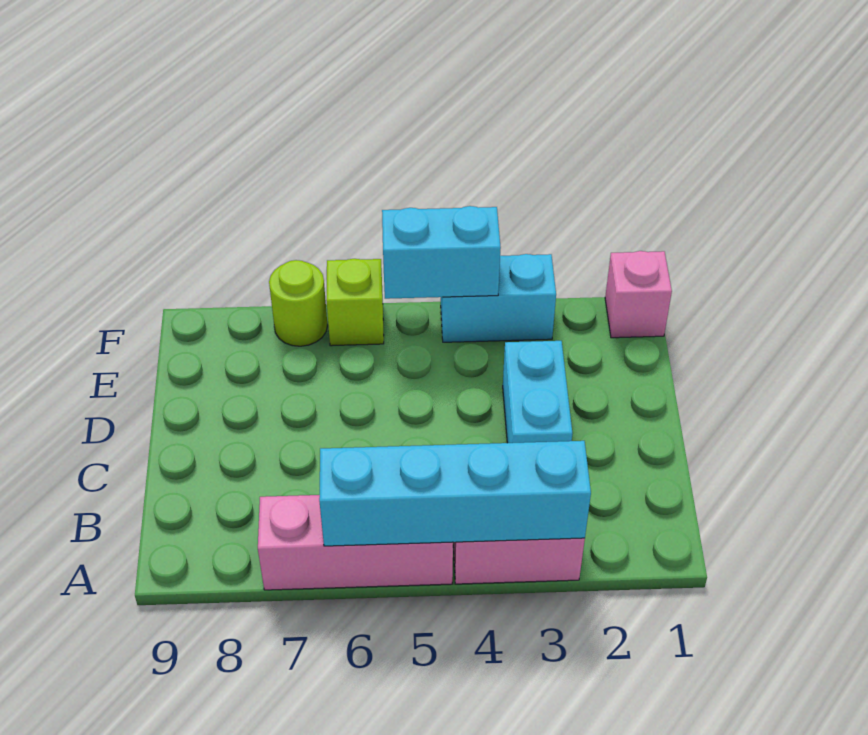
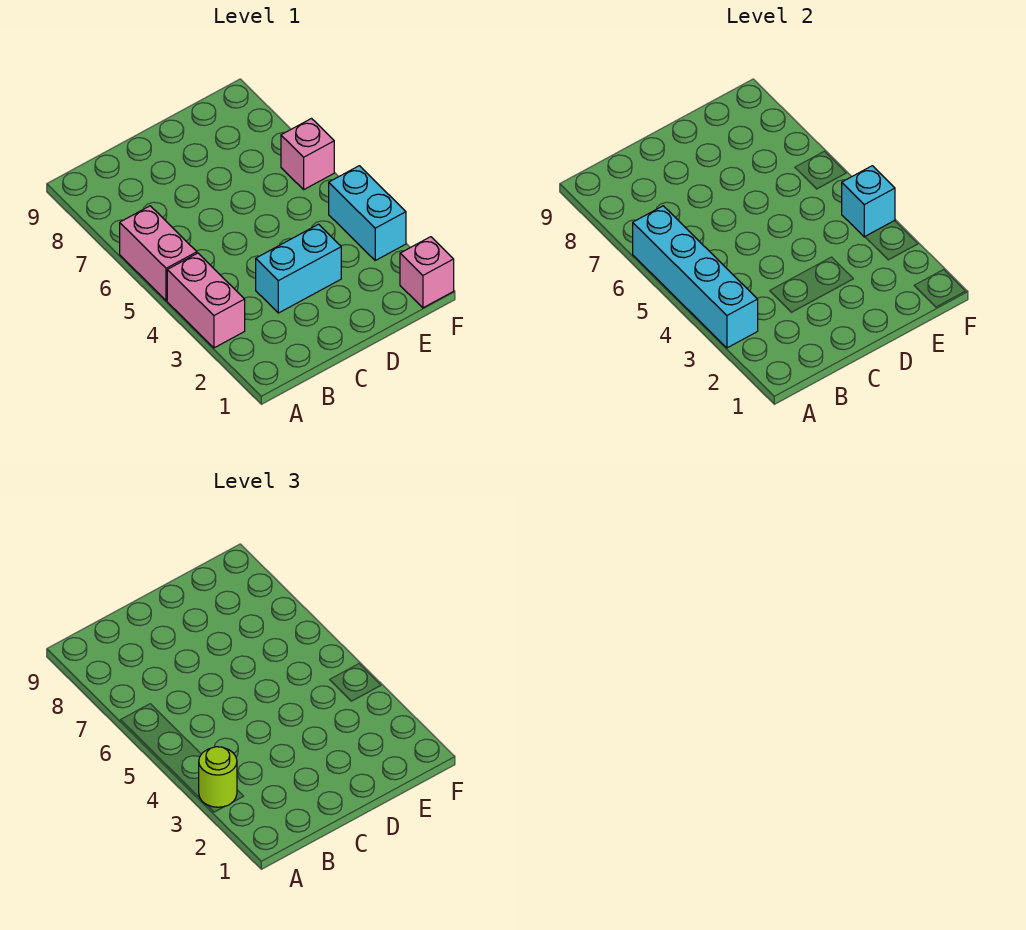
pink brick A5:A7 level 1 -> pink brick A5:A6 level 1
cyan brick F4:F5 level 2 -> cyan brick F4 level 2
lime brick F6 level 1 -> pink brick F6 level 1
lime round brick F7 level 1 -> lime round brick A3 level 3

